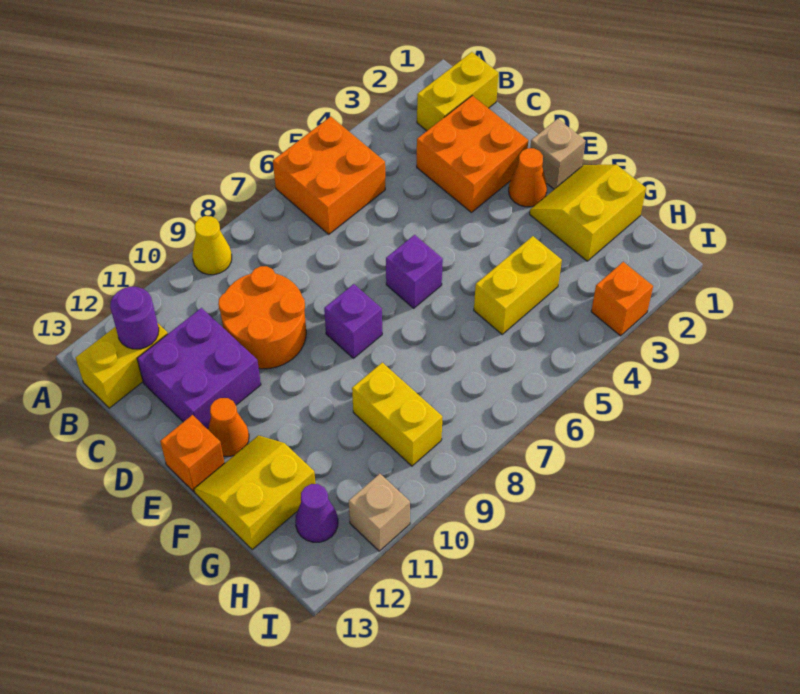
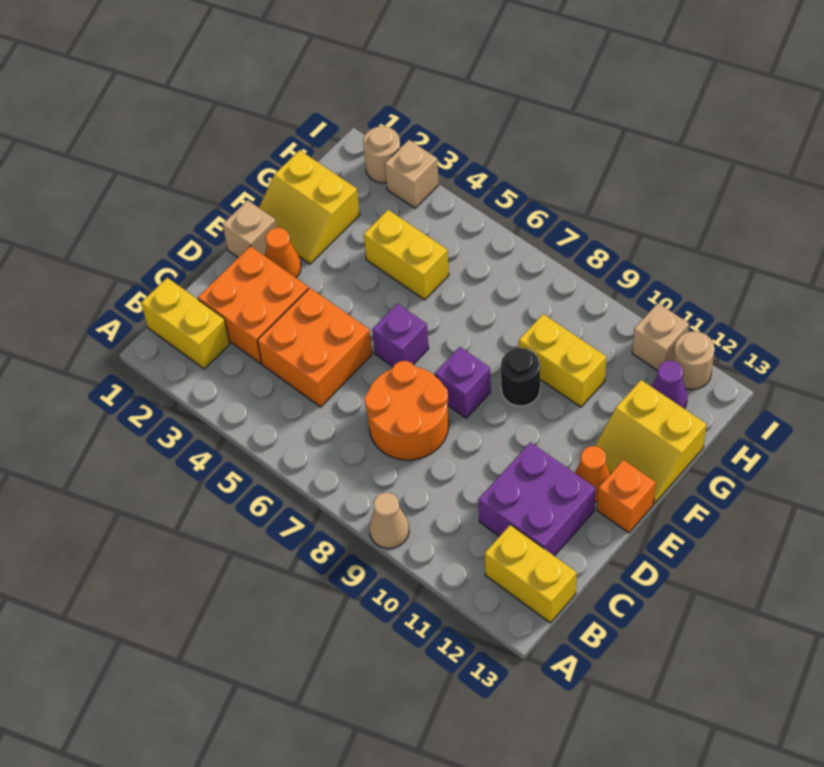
orange brick A5:B6 level 1 -> orange brick C4:D5 level 1
yellow cone A9 level 1 -> tan cone A9 level 1
purple round brick B12 level 2 -> none
orange round brick C9:D10 level 1 -> orange round brick C7:D8 level 1
none -> black round brick F9 level 1
yellow brick G9:H9 level 1 -> yellow brick G9:G10 level 1
none -> tan round brick I2 level 1
orange brick I3 level 1 -> tan brick I3 level 1
none -> tan round brick I12 level 1

